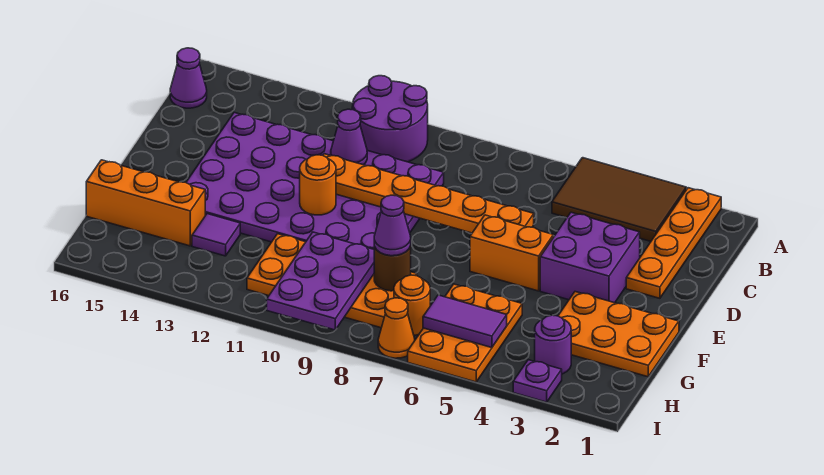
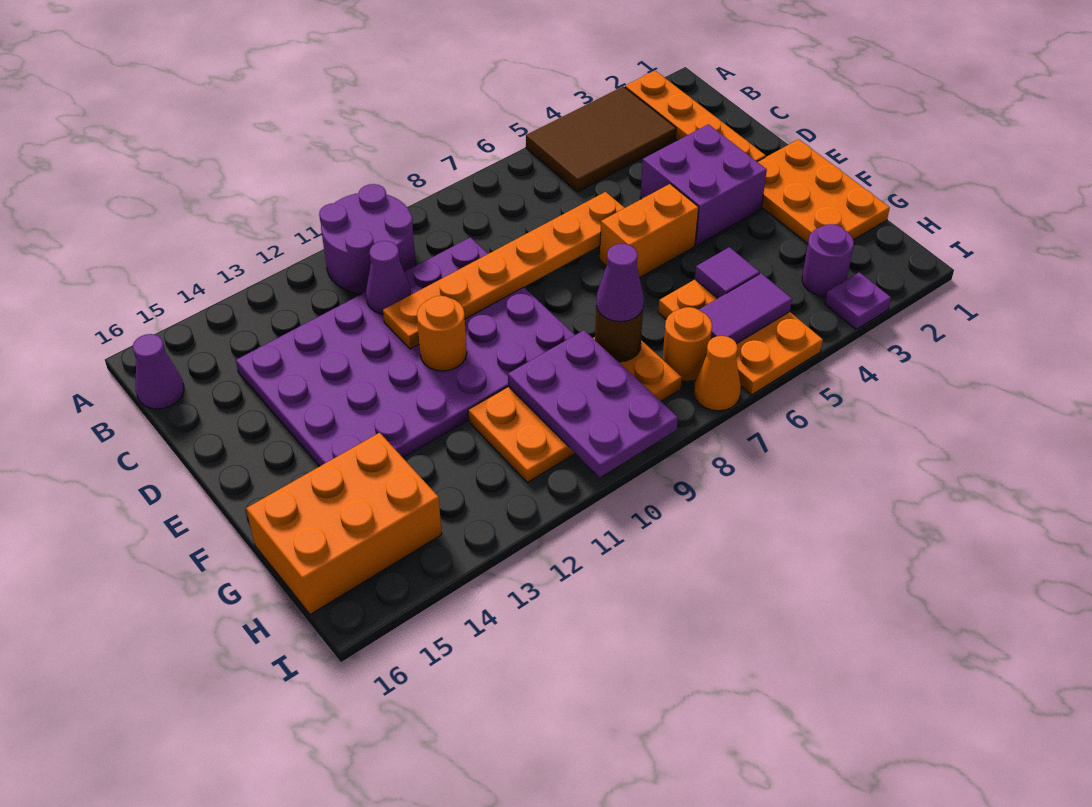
orange plate F1:G3 level 1 -> orange plate E1:G2 level 1
purple tile G13 level 1 -> purple tile G5 level 2
orange brick G14:G16 level 1 -> orange brick G14:H16 level 1

